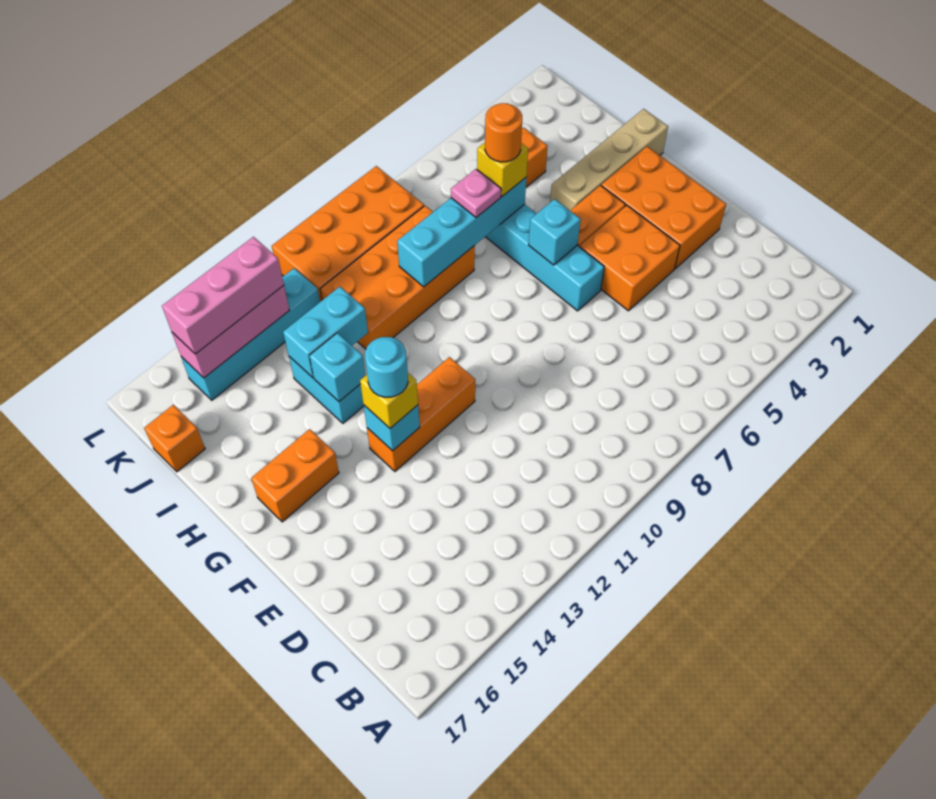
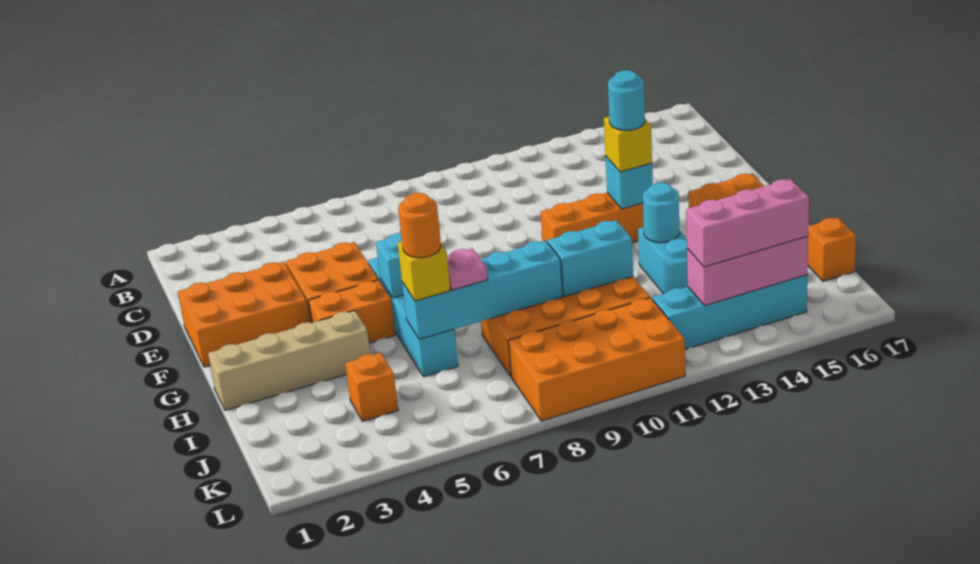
orange brick E2:G3 level 1 -> orange brick E1:F3 level 1
cyan brick H13 level 2 -> cyan round brick H13 level 2
cyan brick I12:I13 level 2 -> cyan brick I10:I11 level 2

